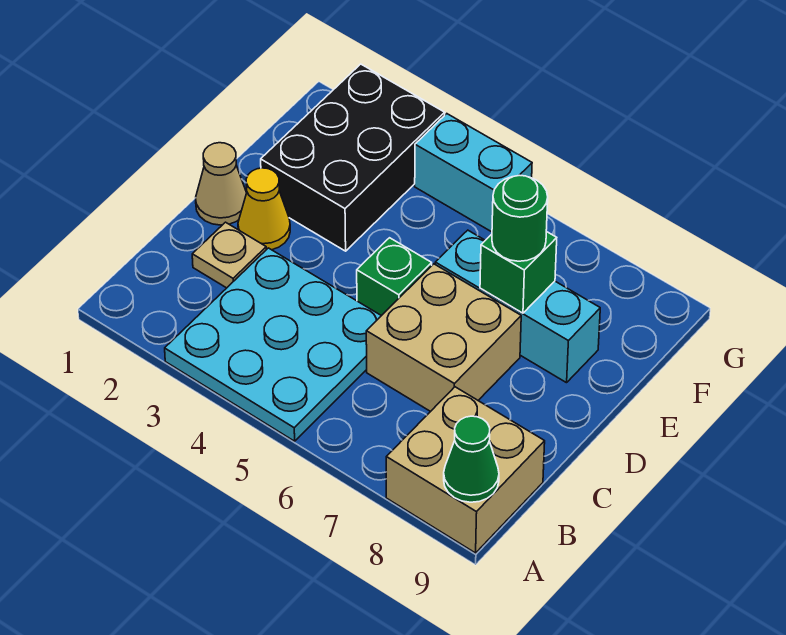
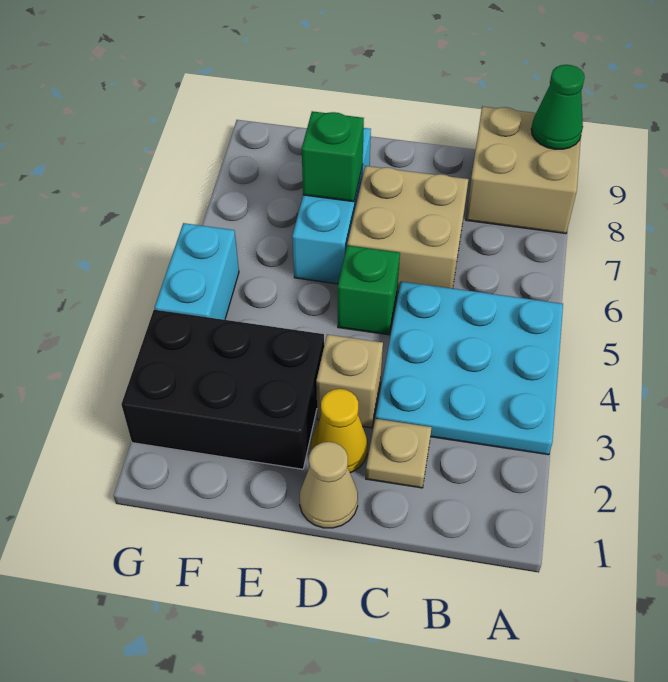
none -> tan brick D3 level 1
green round brick E7 level 3 -> none

